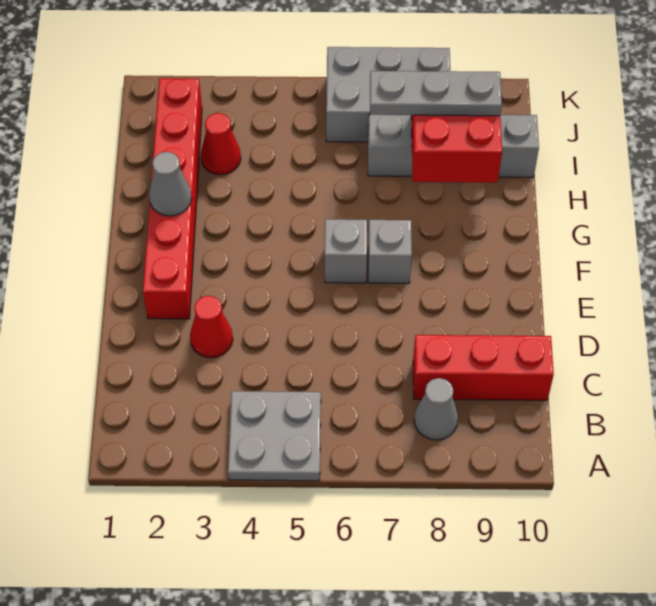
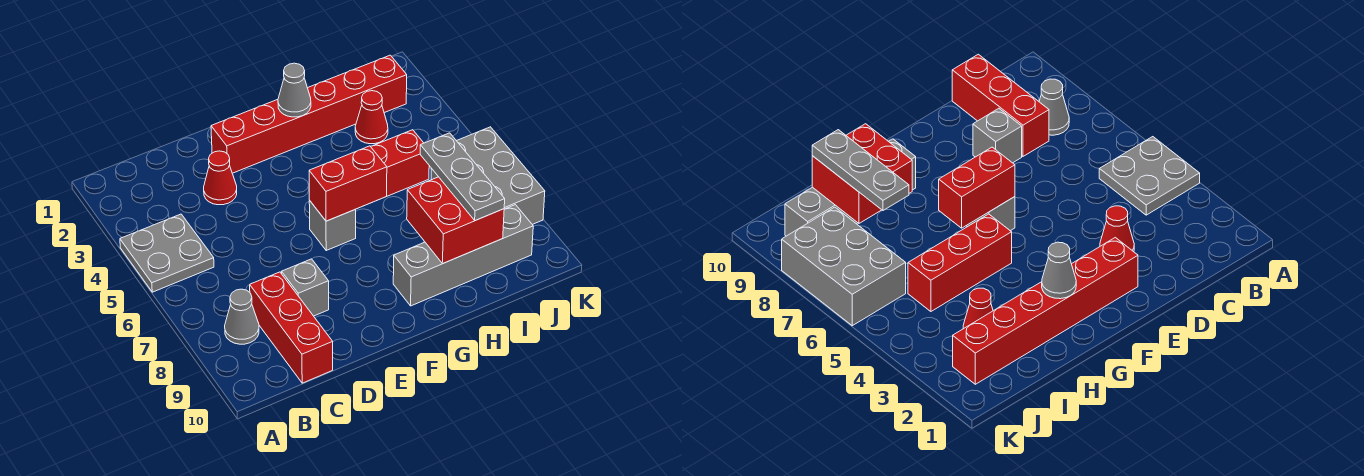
none -> red brick F6:G6 level 2
grey brick F7 level 1 -> grey brick D8 level 1
none -> red brick G5:I5 level 1
grey brick I7:I10 level 1 -> grey brick G9:J9 level 1

